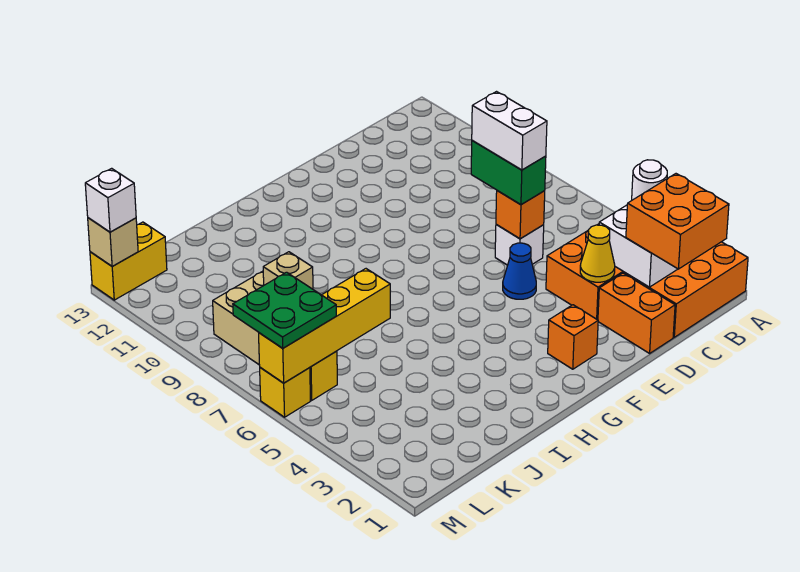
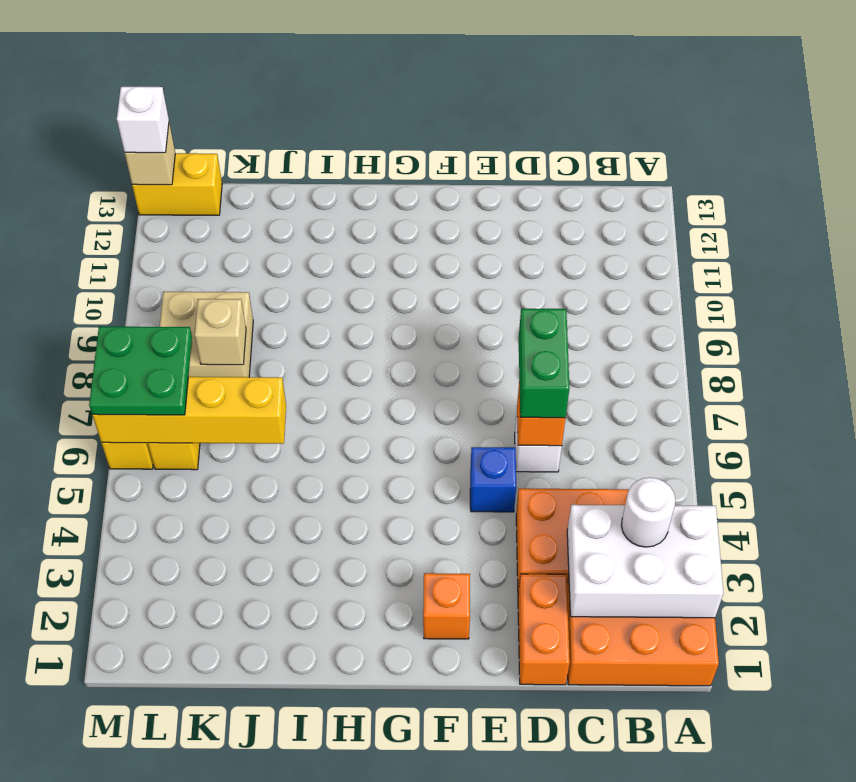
orange brick B1:C2 level 3 -> none
yellow cone D3 level 2 -> none
white brick D6:D7 level 4 -> none
blue cone E5 level 1 -> blue brick E5 level 1

